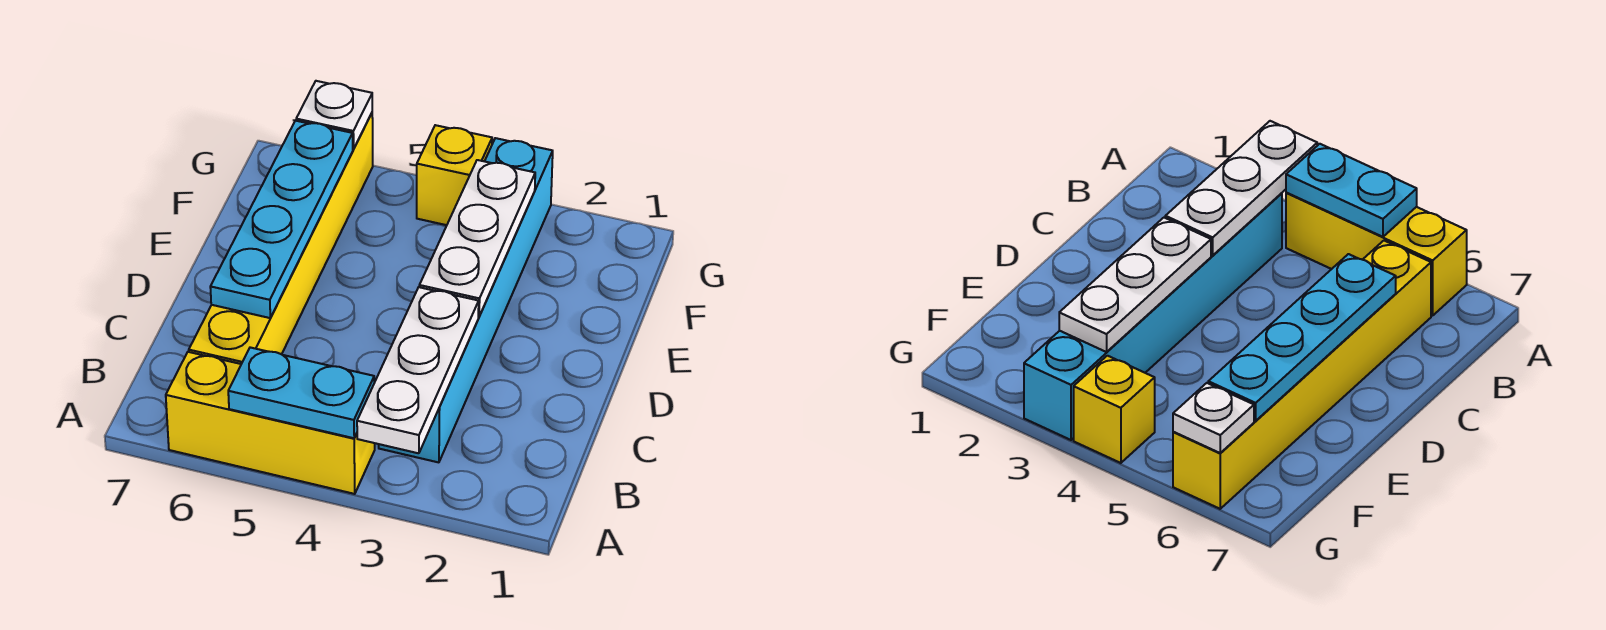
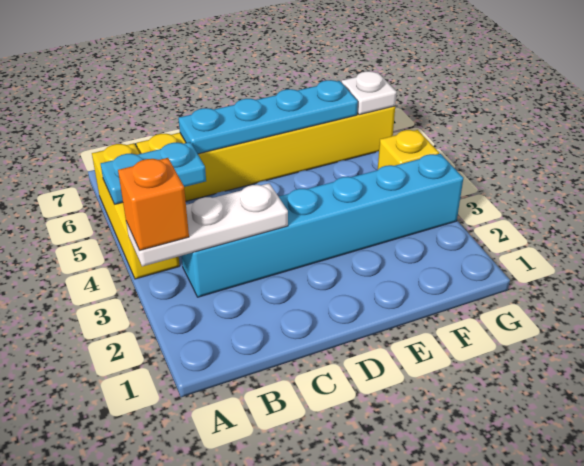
none -> orange brick A3 level 3
cyan plate A4:A5 level 2 -> cyan plate A5:B5 level 2
white plate D3:F3 level 2 -> none

